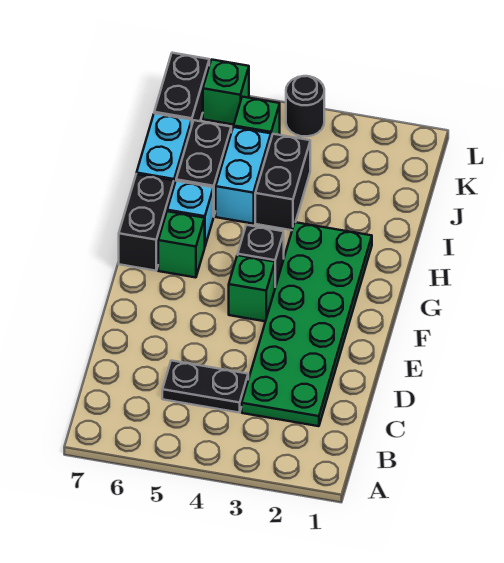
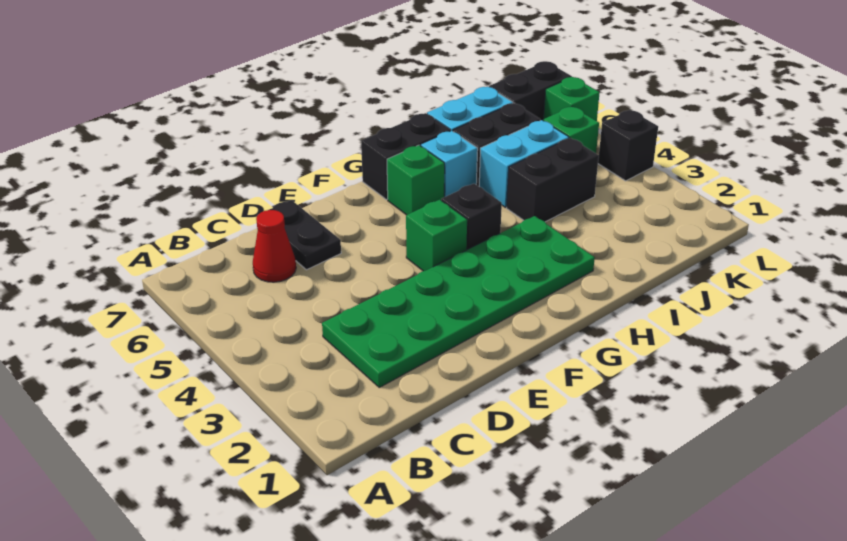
black plate C4:C5 level 1 -> black plate D6:D7 level 1
none -> red cone C6 level 1
black round brick L4 level 1 -> black brick L4 level 1

